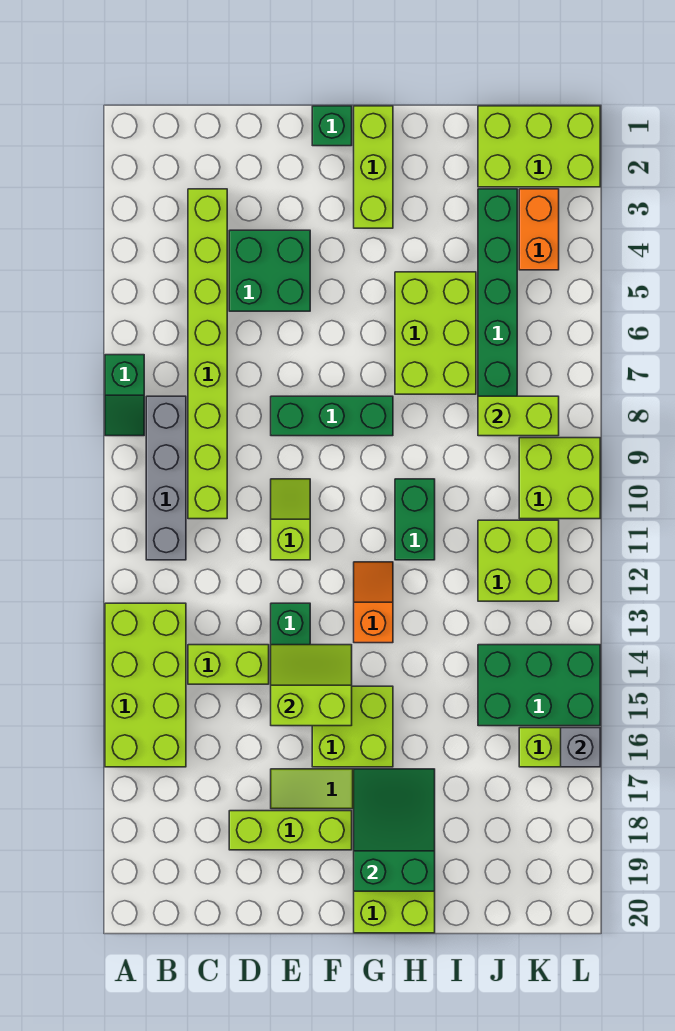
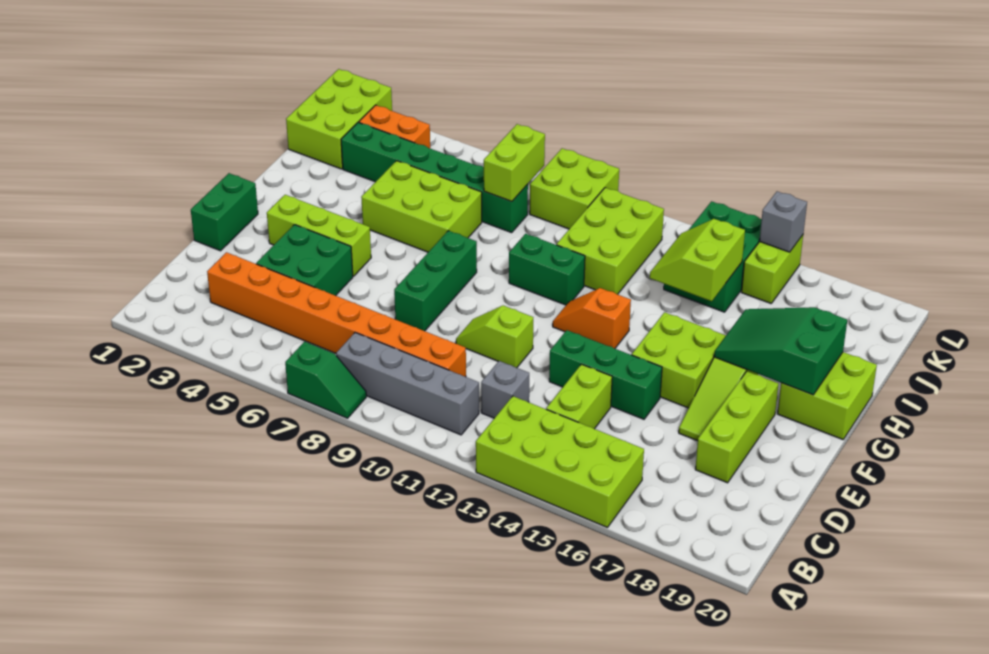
lime brick C3:C10 level 1 -> orange brick C3:C10 level 1
none -> grey brick C12 level 1
lime slope E14:F15 level 2 top 15 -> lime slope I14:J15 level 2 top 15
green brick F1 level 1 -> green brick E1:F1 level 1
lime brick G1:G3 level 1 -> lime brick F3:F5 level 1
lime brick J11:K12 level 1 -> lime brick I11:K12 level 1

